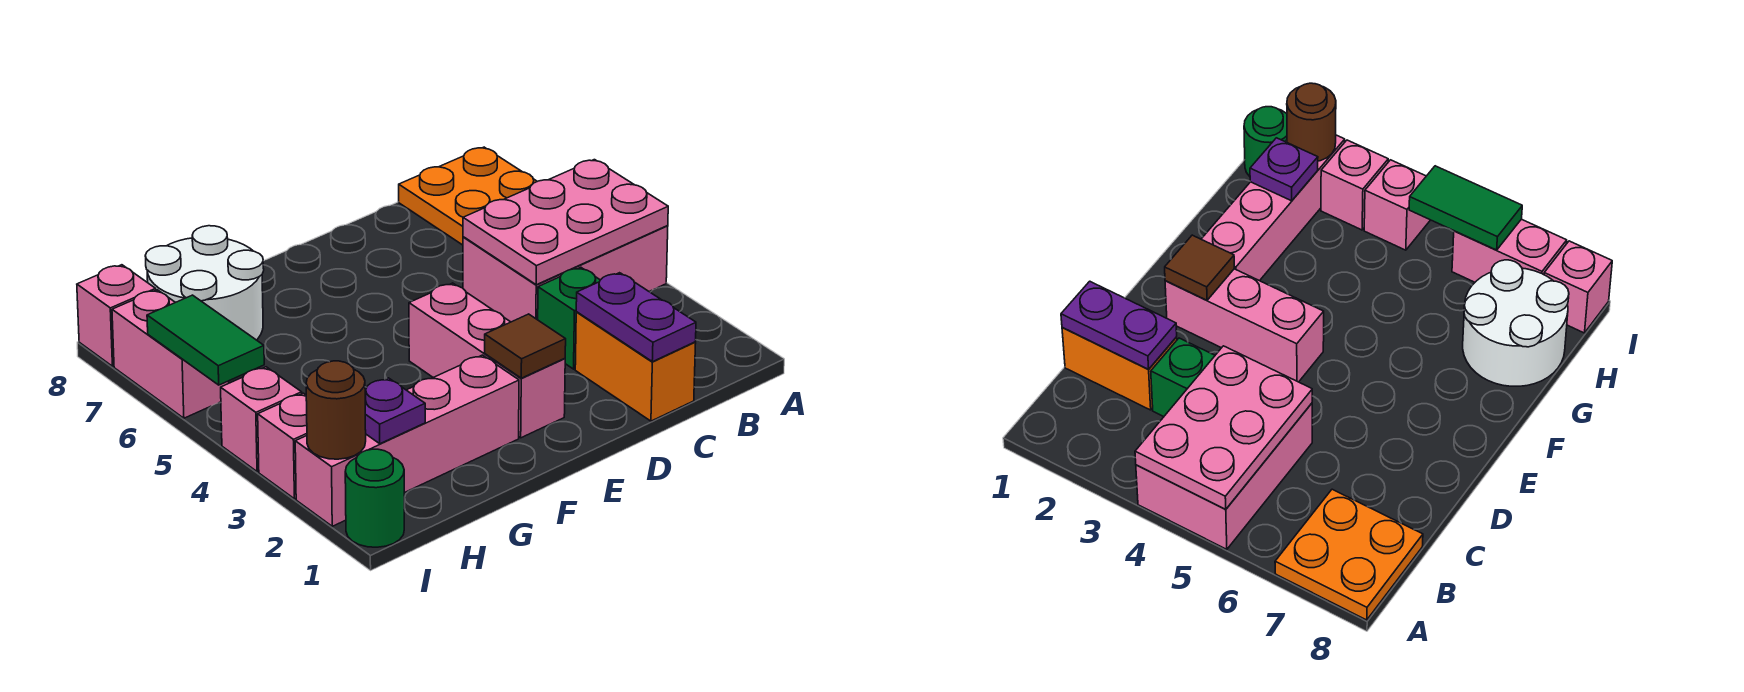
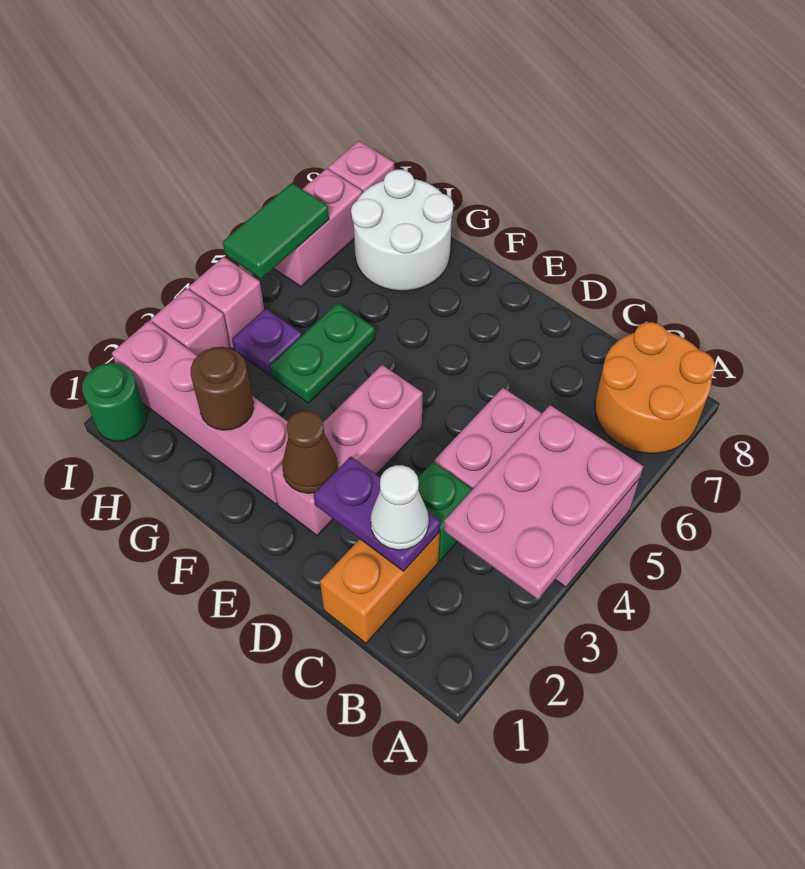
pink plate A4:C5 level 2 -> pink plate A3:B5 level 2
orange plate A7:B8 level 1 -> orange round brick A7:B8 level 1
purple plate C1:C2 level 2 -> purple plate C2:D2 level 2
none -> white cone C2 level 3
brown tile E2 level 2 -> brown cone E2 level 2
none -> green plate G4:G5 level 1
purple plate H2 level 2 -> purple plate H4 level 1
brown round brick I2 level 2 -> brown round brick G2 level 2

